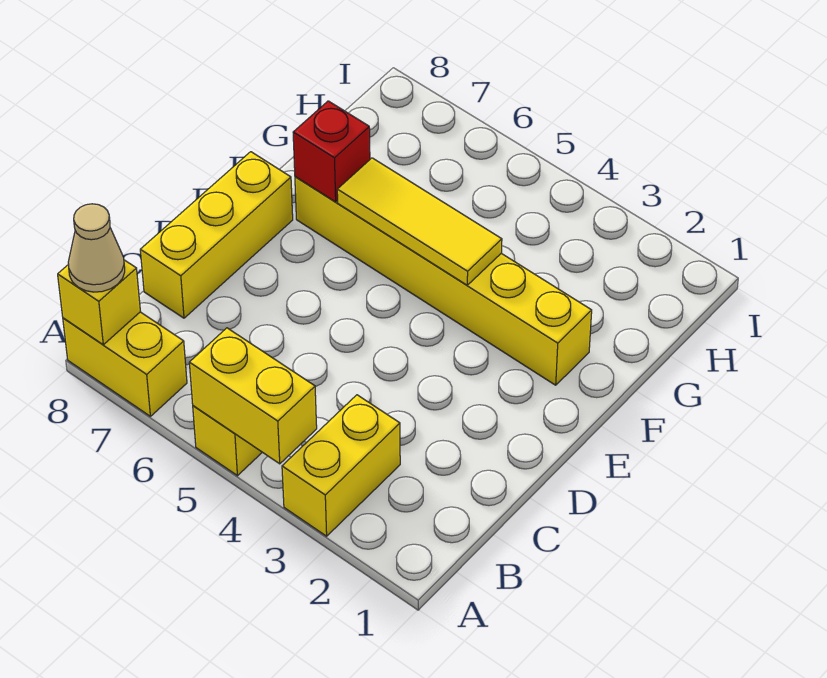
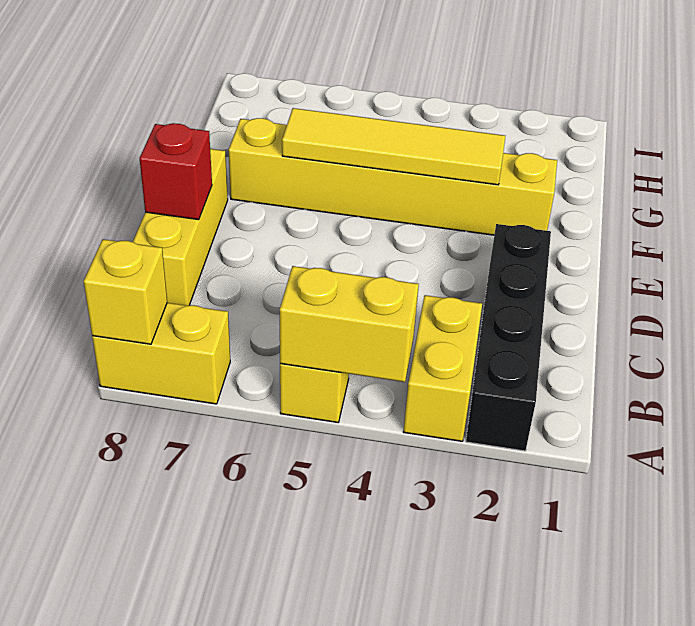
none -> black brick A2:D2 level 1
tan cone A8 level 3 -> none
yellow tile F4:F6 level 2 -> yellow tile F3:F6 level 2
red brick F7 level 2 -> red brick D8 level 2

